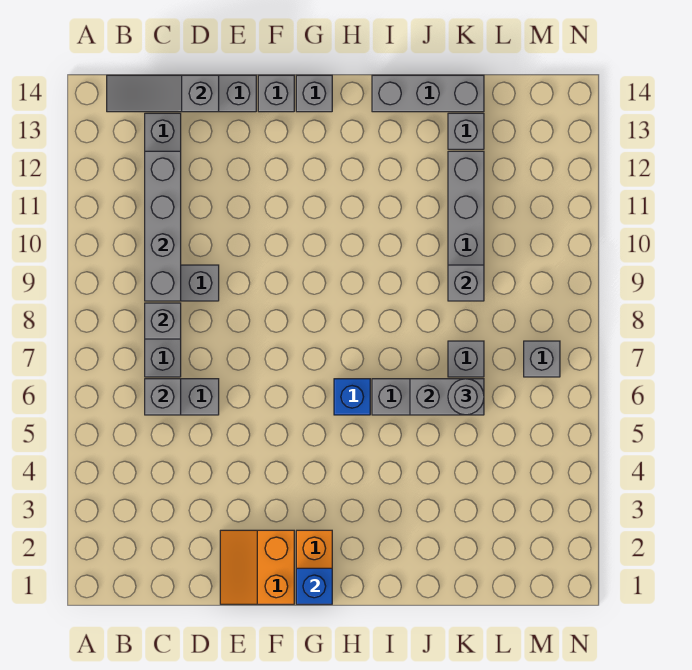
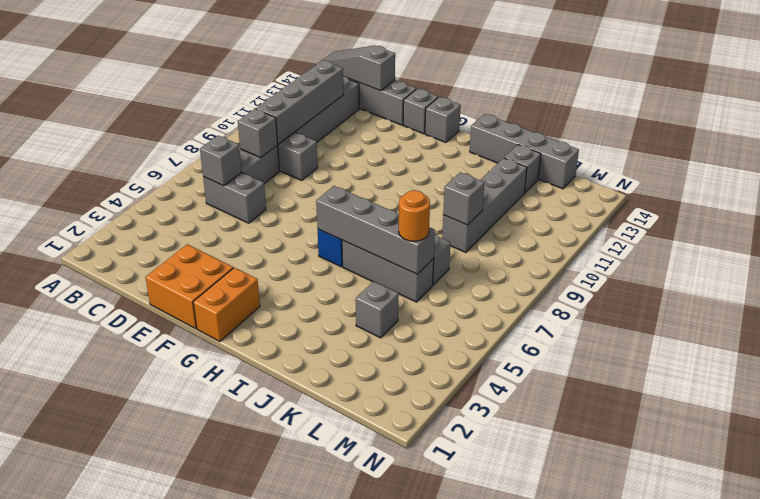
orange slope E1:F2 level 1 top F -> orange brick E1:F2 level 1
blue brick G1 level 2 -> none
grey brick I14:K14 level 1 -> grey brick I14:L14 level 1
grey brick J6:K6 level 2 -> grey brick H6:K6 level 2
grey round brick K6 level 3 -> orange round brick K6 level 3
grey brick M7 level 1 -> grey brick K4 level 1

